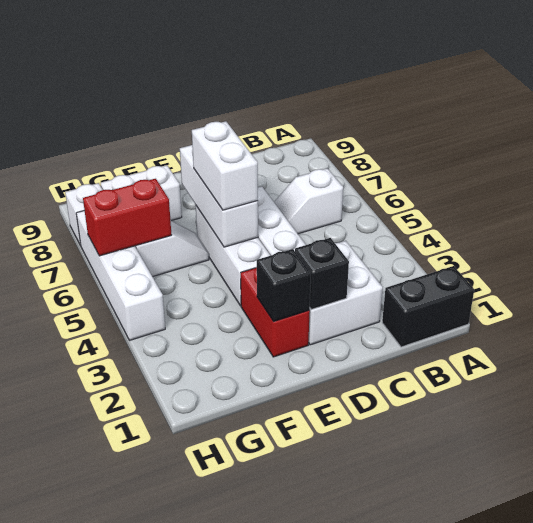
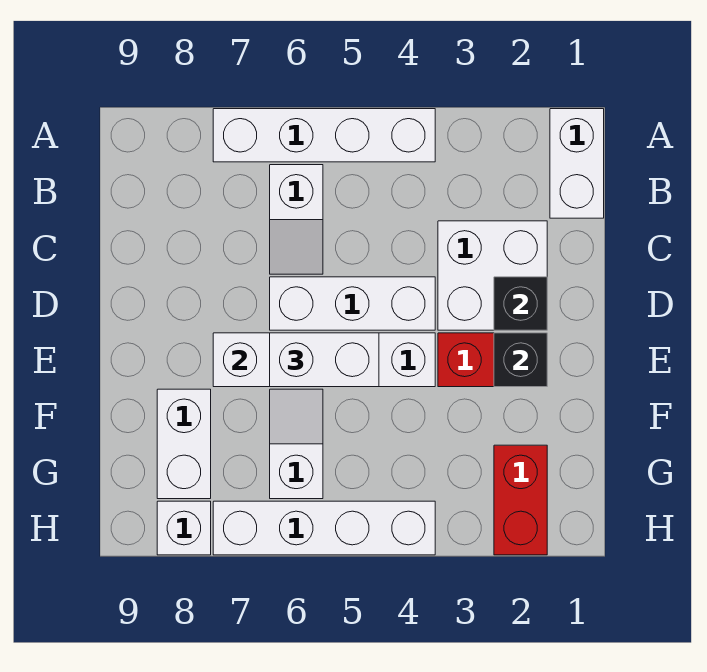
black brick A1:B1 level 1 -> white brick A1:B1 level 1
none -> white brick A4:A7 level 1
red brick G6:H6 level 2 -> red brick G2:H2 level 1

